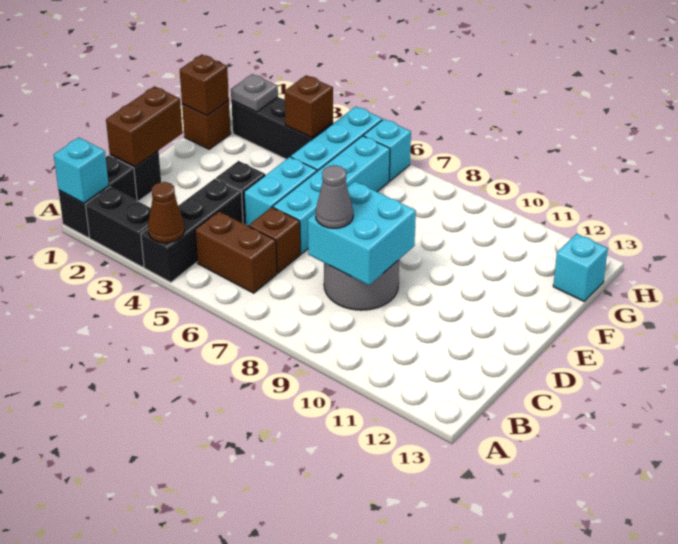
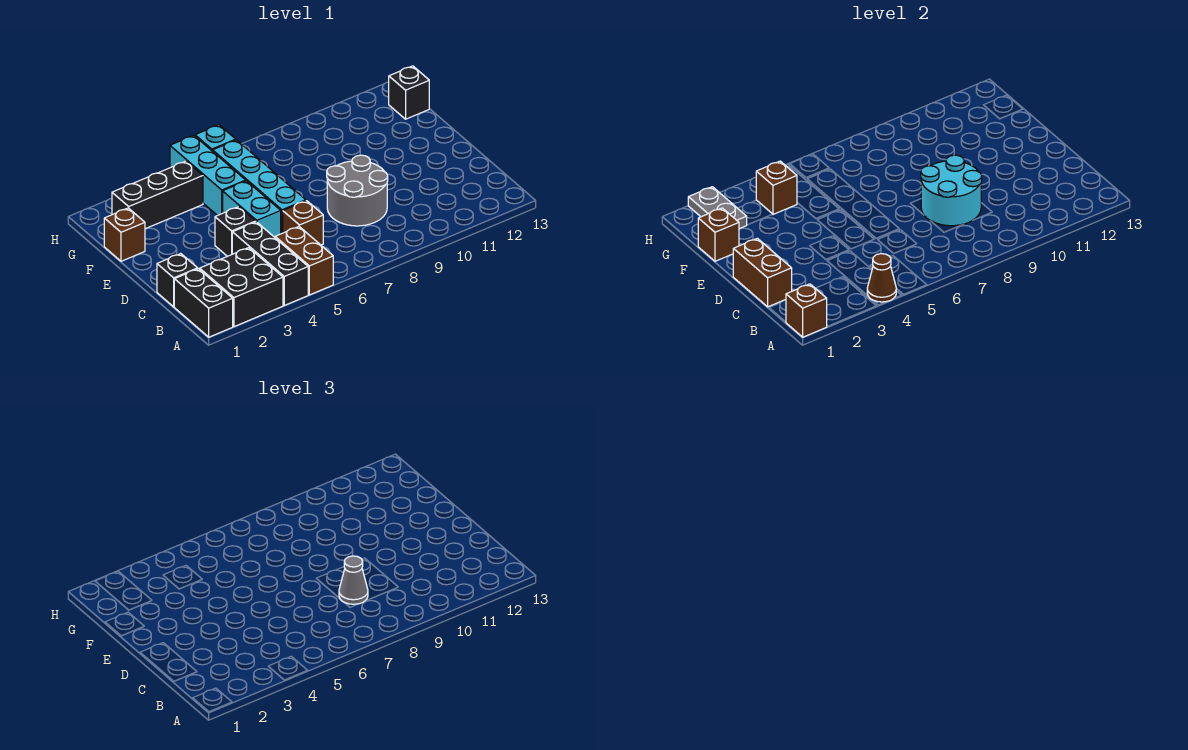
cyan brick A1 level 2 -> brown brick A1 level 2
black brick A2:A3 level 1 -> black brick A2:B3 level 1
brown brick B5:B6 level 1 -> brown brick A5:B5 level 1
cyan brick C8:D9 level 2 -> cyan round brick C8:D9 level 2
grey plate G2 level 2 -> grey plate G2:H2 level 2
cyan brick G13 level 1 -> black brick G13 level 1

